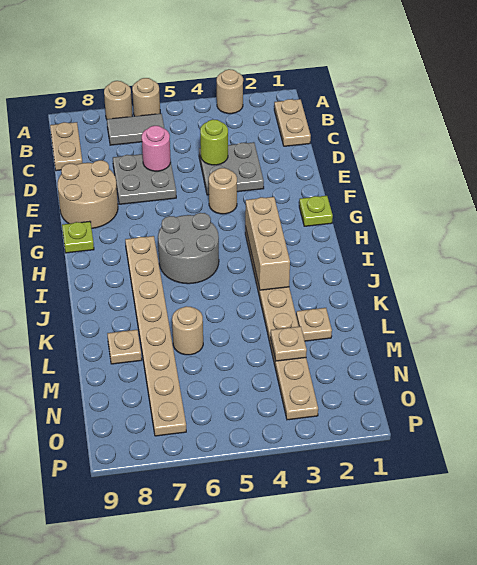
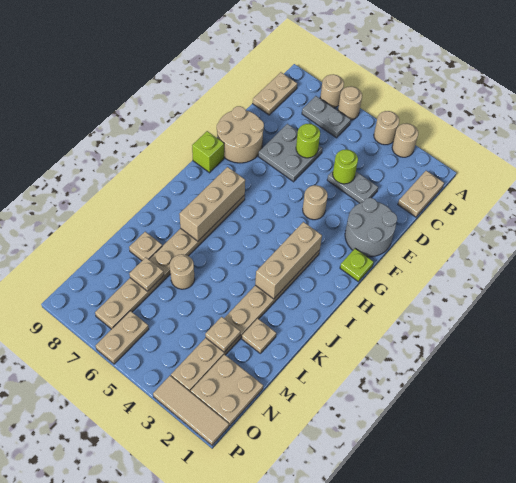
none -> tan round brick A4 level 1
grey tile B6:B7 level 1 -> grey plate B6:B7 level 1
grey plate D3:E4 level 1 -> grey plate D3:D4 level 1
pink round brick D6 level 2 -> lime round brick D6 level 2
lime plate G9 level 1 -> lime brick G9 level 1
grey round brick H5:I6 level 1 -> grey round brick E1:F2 level 1
none -> tan brick H7:J7 level 2
none -> tan plate M7 level 2
none -> tan plate N1:O2 level 1
none -> tan plate O6:P6 level 1
none -> tan tile P1:P3 level 1

